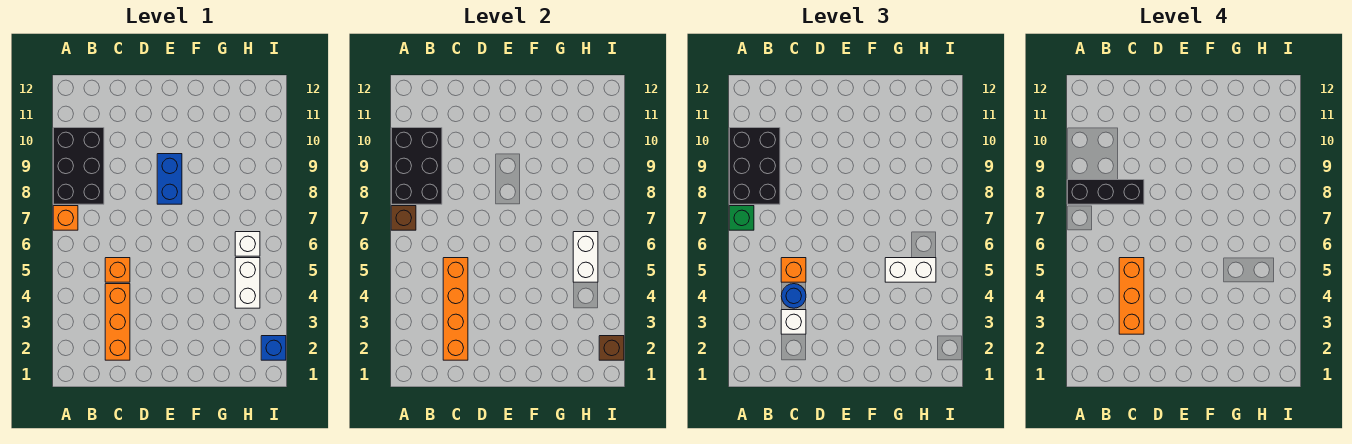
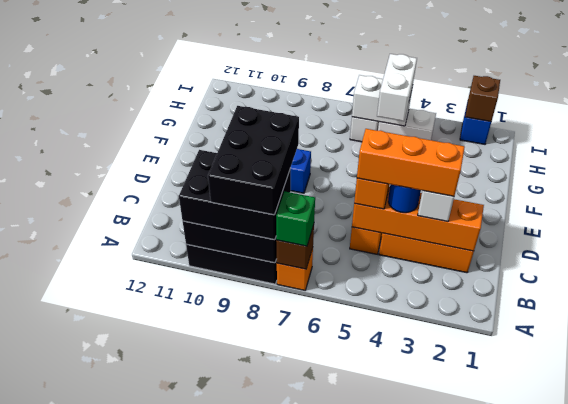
black brick A8:C8 level 4 -> black brick A8:C9 level 4

